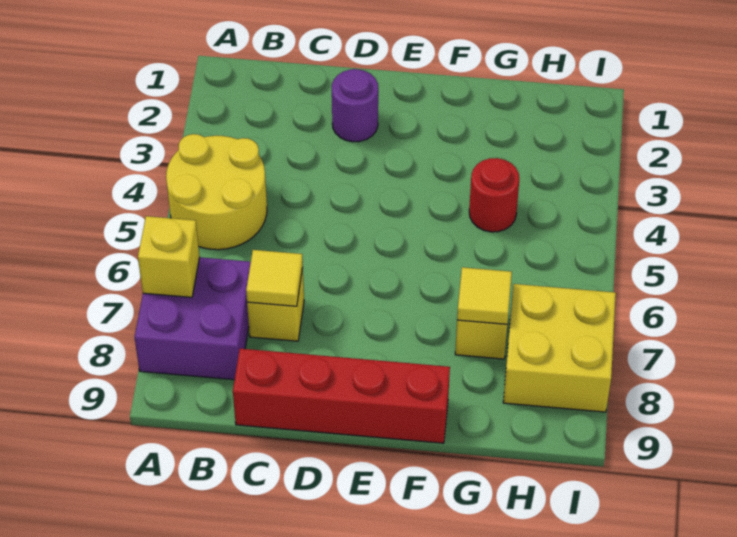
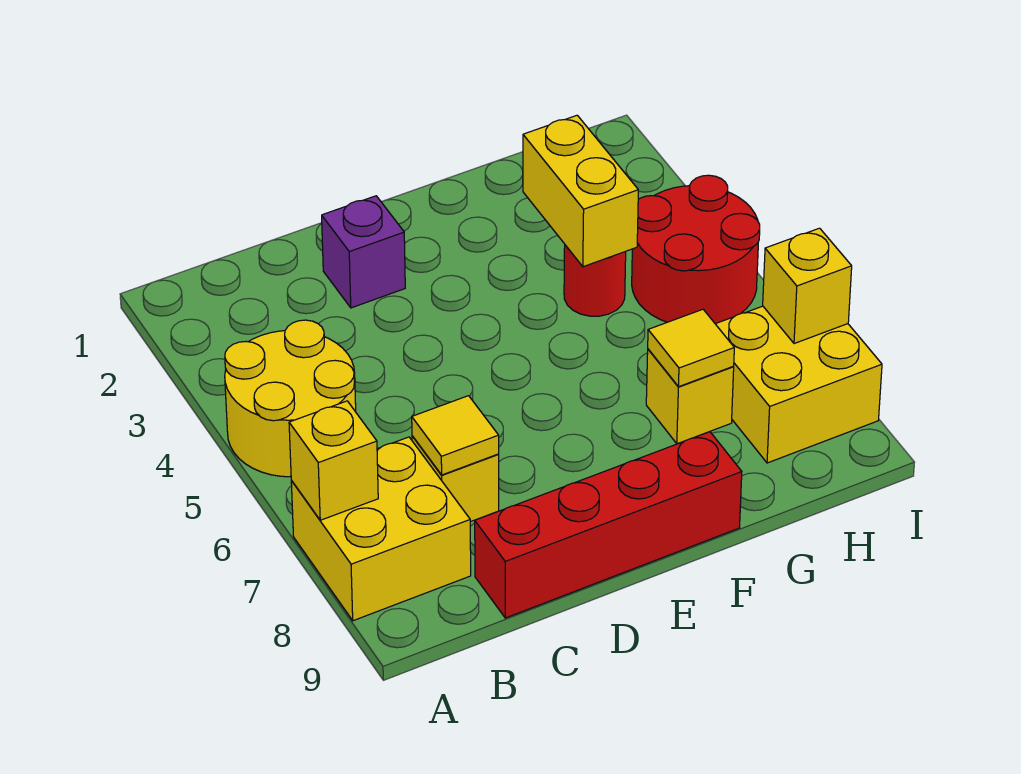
purple brick A7:B8 level 1 -> yellow brick A7:B8 level 1
purple round brick D2 level 1 -> purple brick D2 level 1
none -> yellow brick G3:G4 level 2
none -> red round brick H4:I5 level 1
none -> yellow brick I7 level 2

